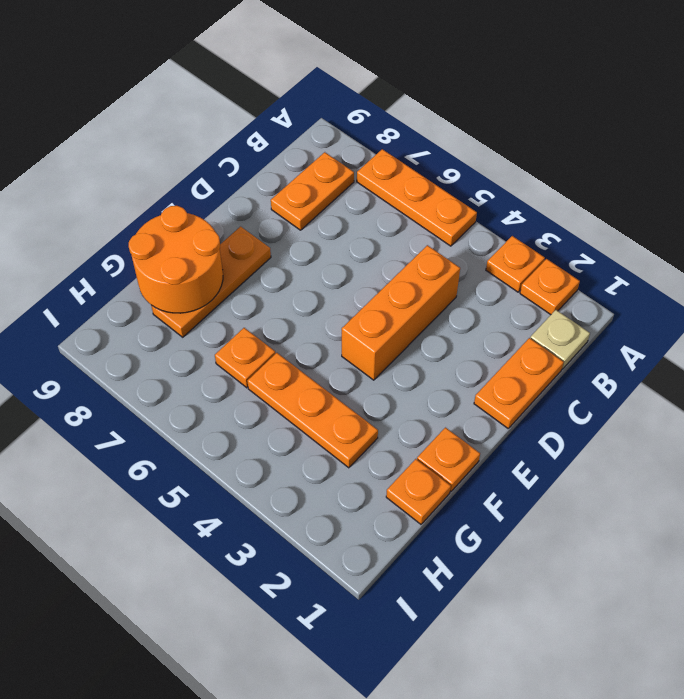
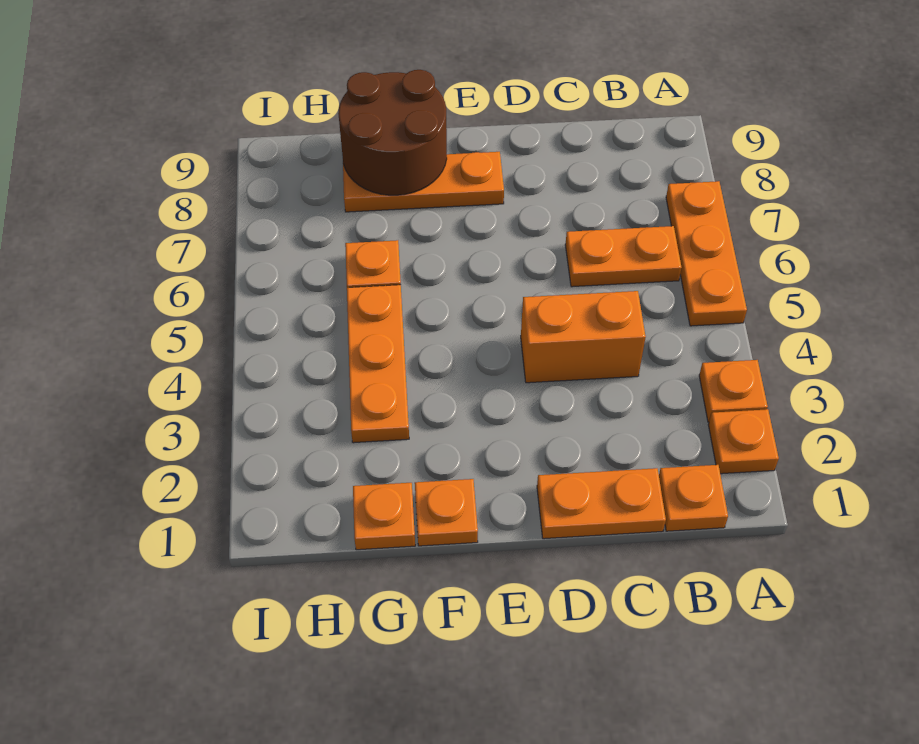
tan plate B1 level 1 -> orange plate B1 level 1
orange plate B8:C8 level 1 -> orange plate B6:C6 level 1
orange brick C4:E4 level 1 -> orange brick C4:D4 level 1
orange round brick F8:G9 level 2 -> brown round brick F8:G9 level 2

